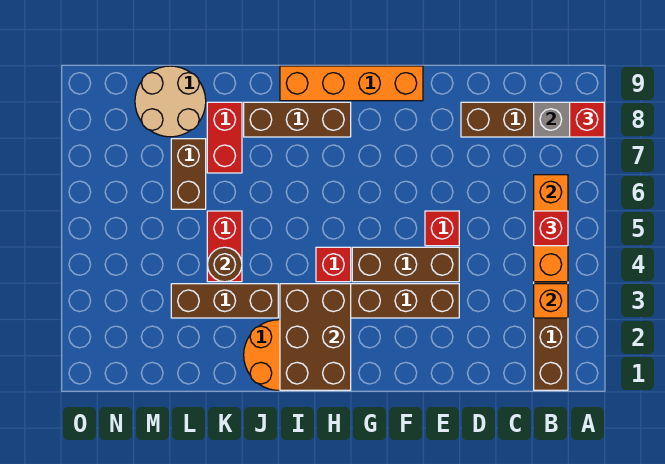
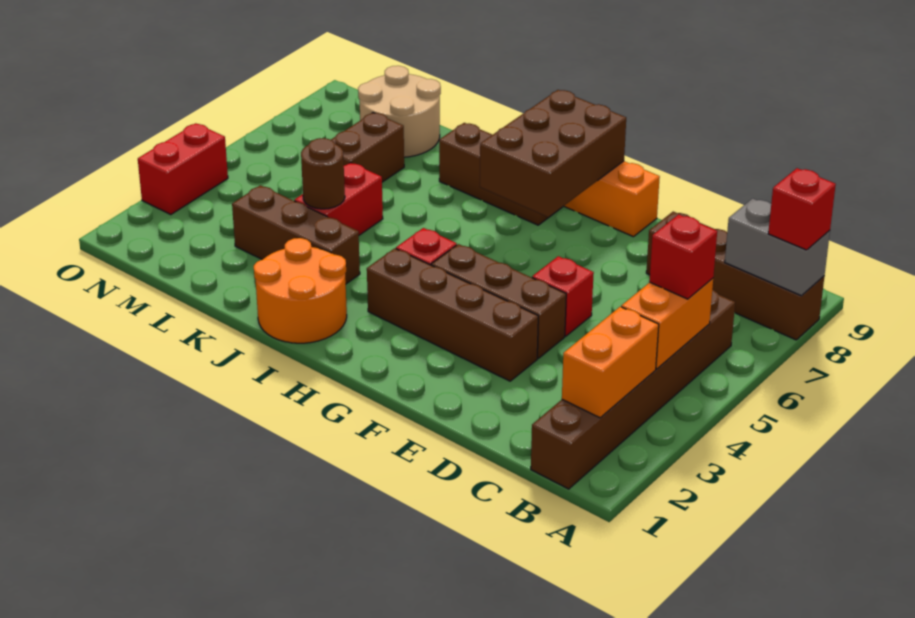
orange brick B3 level 2 -> orange brick B2:B3 level 2
orange brick B4:B6 level 2 -> orange brick B4:B5 level 2
brown brick H1:I3 level 2 -> brown brick G7:H9 level 2
red brick K7:K8 level 1 -> red brick O3:O4 level 1

